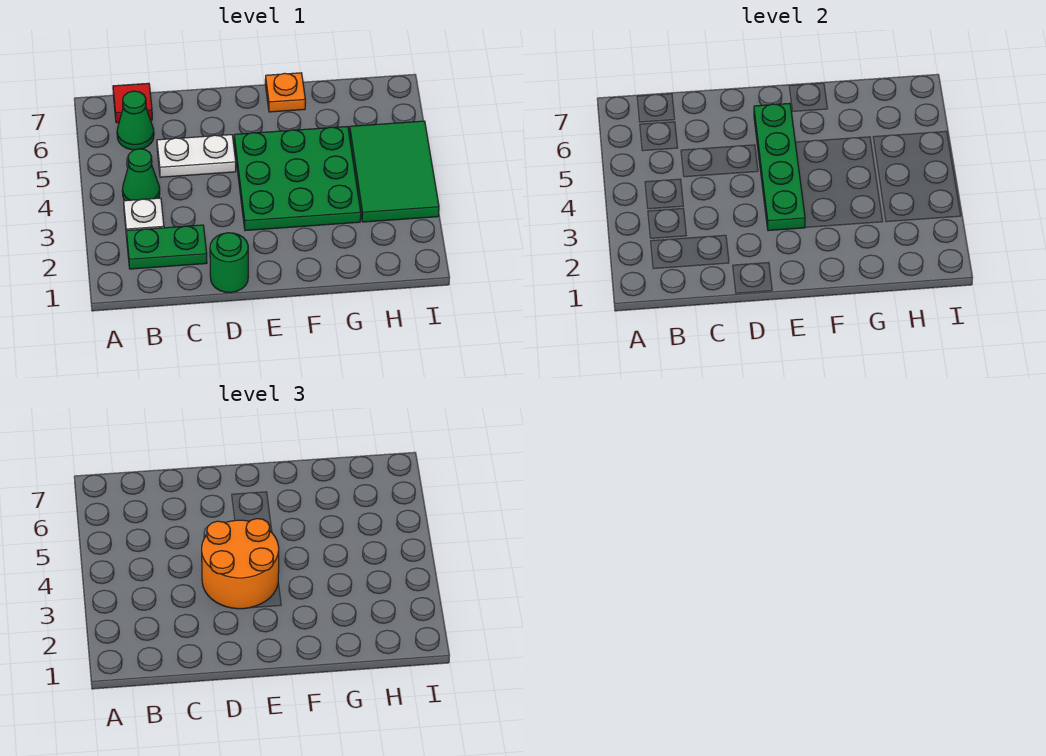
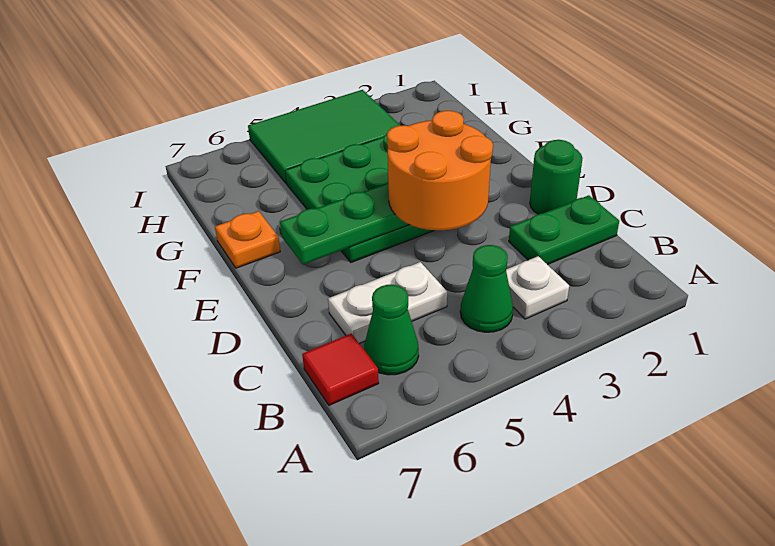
green plate B2:C2 level 1 -> green plate C1:C2 level 1
white plate C5:D5 level 1 -> white plate C5:C6 level 1

